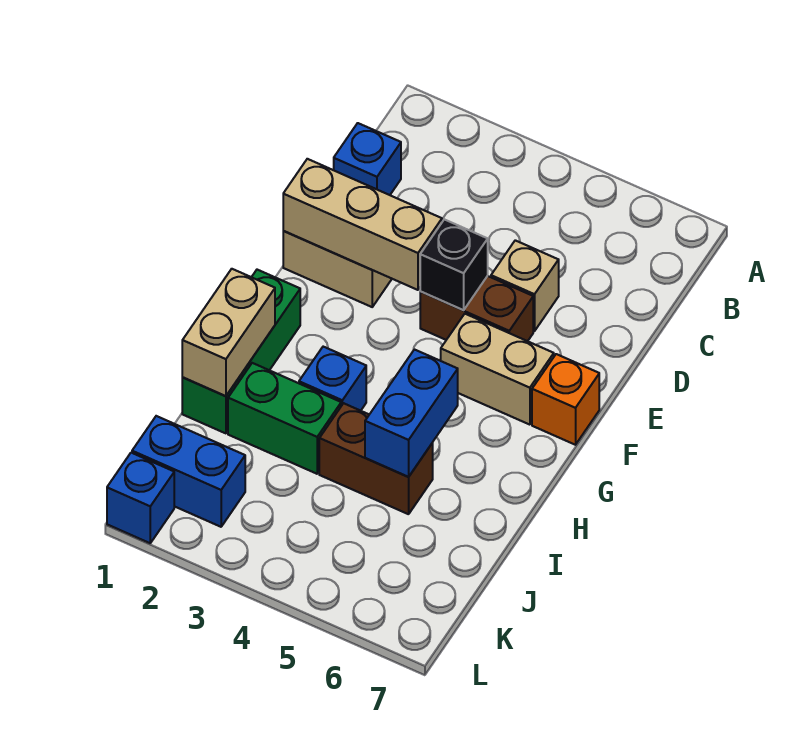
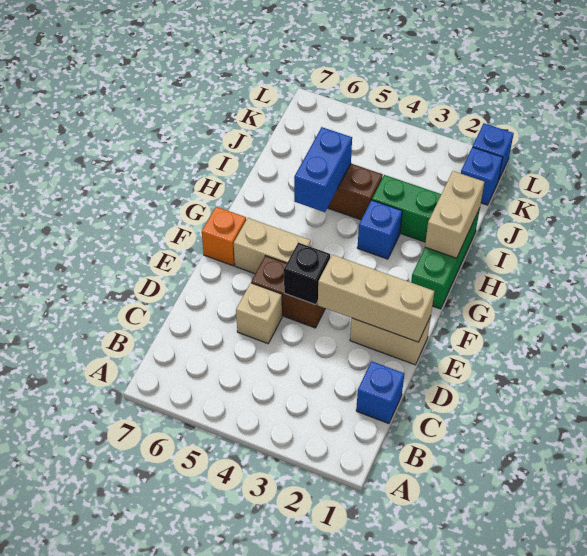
blue brick K1:K2 level 1 -> blue brick K1 level 1

